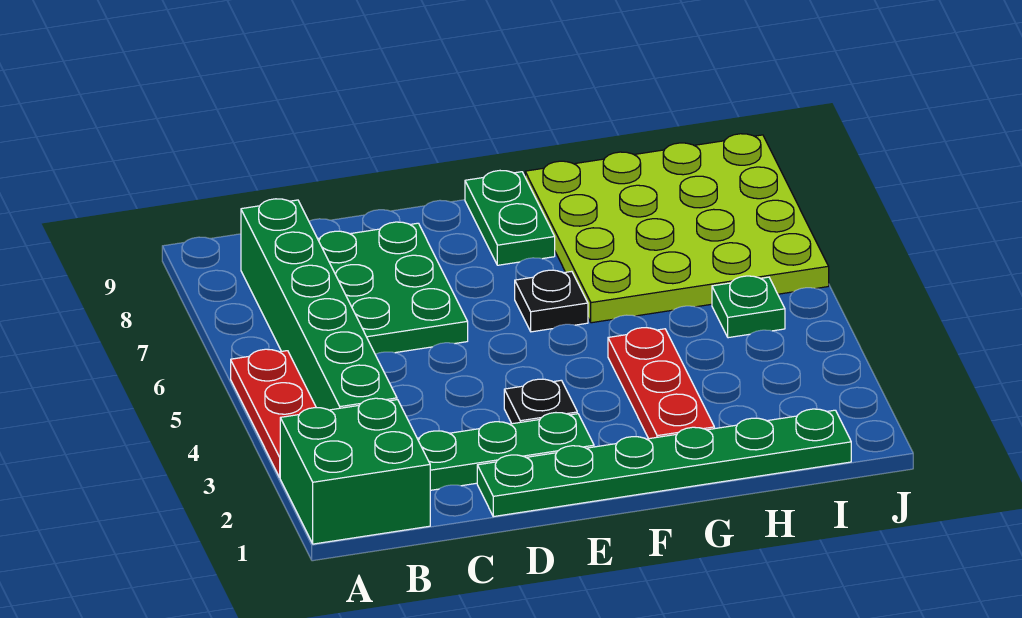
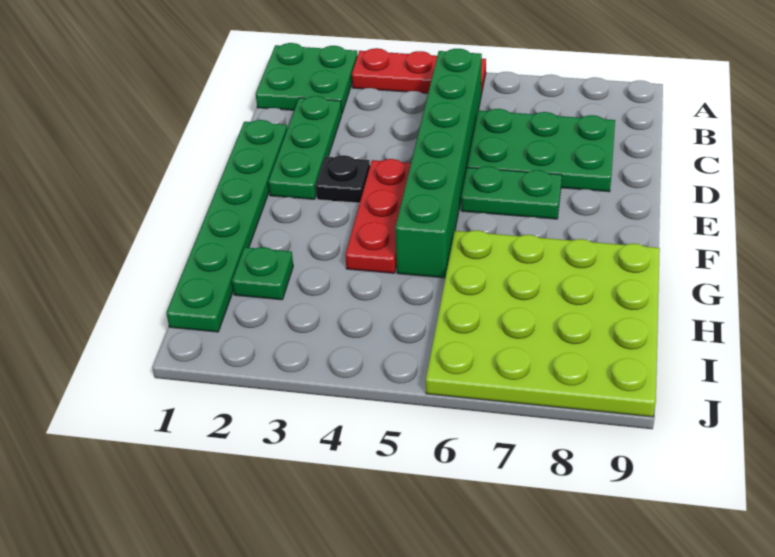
green brick A1:B2 level 1 -> green plate A1:B2 level 1
green brick B3:B8 level 1 -> green brick B5:G5 level 1
black plate F6 level 1 -> none
green plate F8:F9 level 1 -> green plate E6:E7 level 1
red plate G2:G4 level 1 -> red plate E4:G4 level 1
green plate I5 level 1 -> green plate H2 level 1

